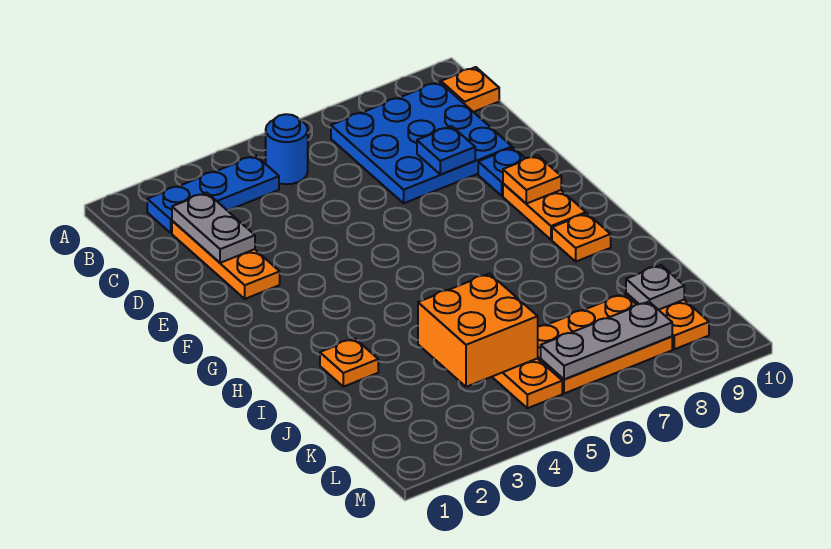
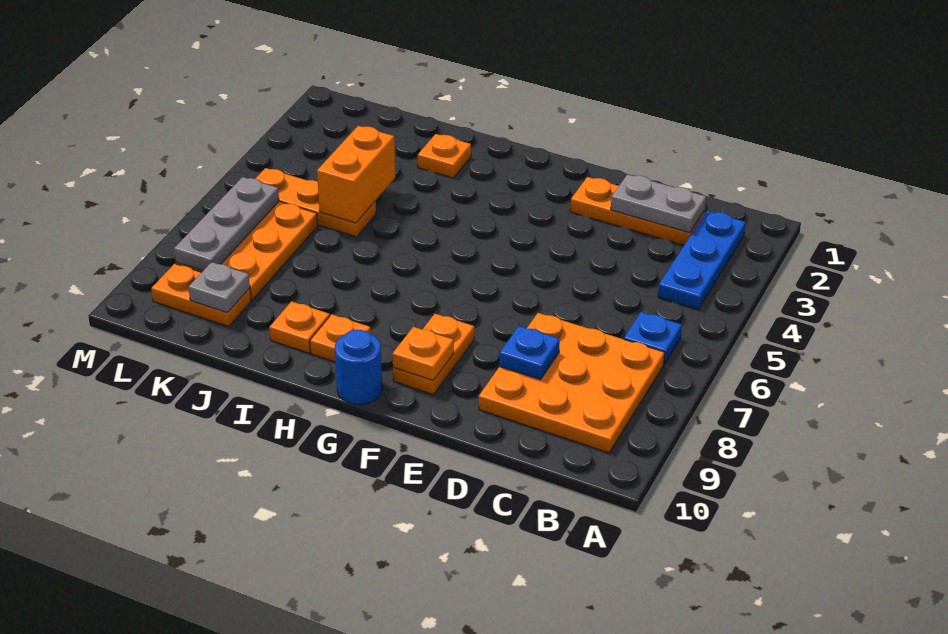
blue round brick B5 level 1 -> blue round brick G10 level 1
blue plate B7:D9 level 1 -> orange plate B7:D9 level 1
orange plate B10 level 1 -> orange plate I9 level 1
blue plate E9 level 1 -> blue plate B6 level 1
orange plate F9:G9 level 1 -> orange plate F8:F9 level 1
orange brick J4:K5 level 2 -> orange brick J4:J5 level 2

